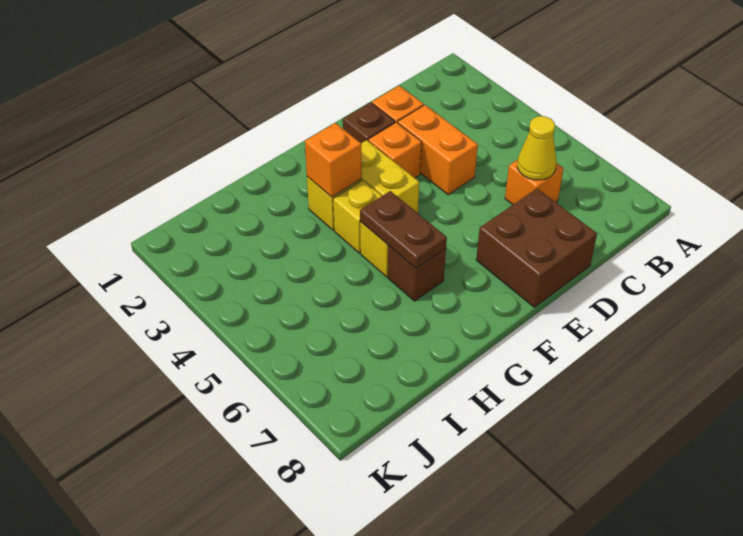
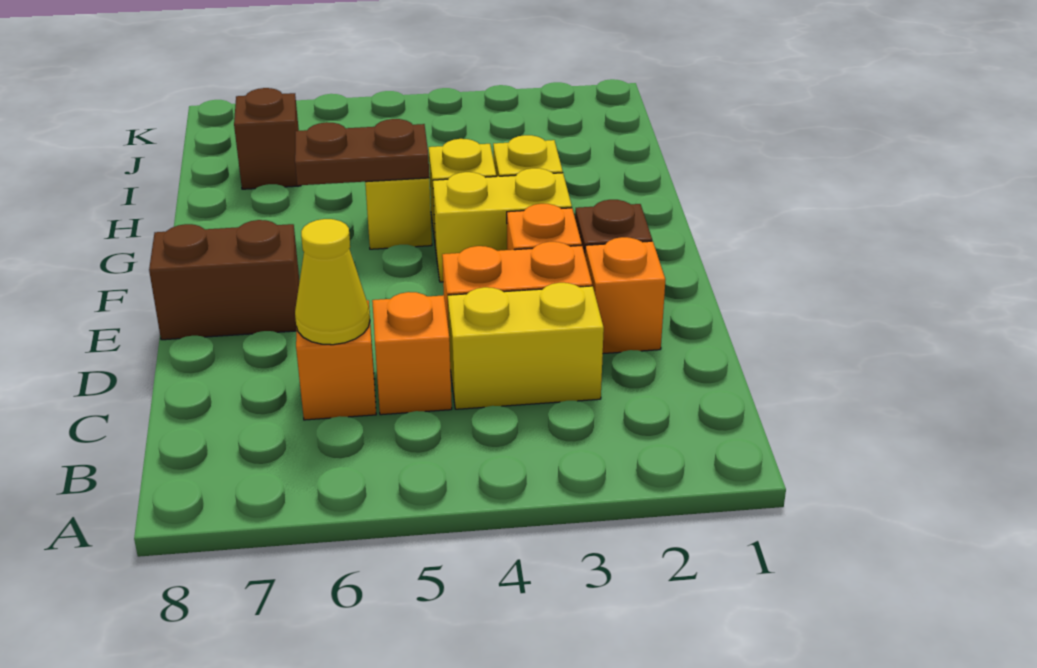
none -> yellow brick C3:C4 level 1
brown brick D7:E8 level 1 -> brown brick E7:E8 level 1
orange brick G3 level 2 -> orange brick C5 level 1
brown brick G6 level 1 -> brown brick I7 level 1

